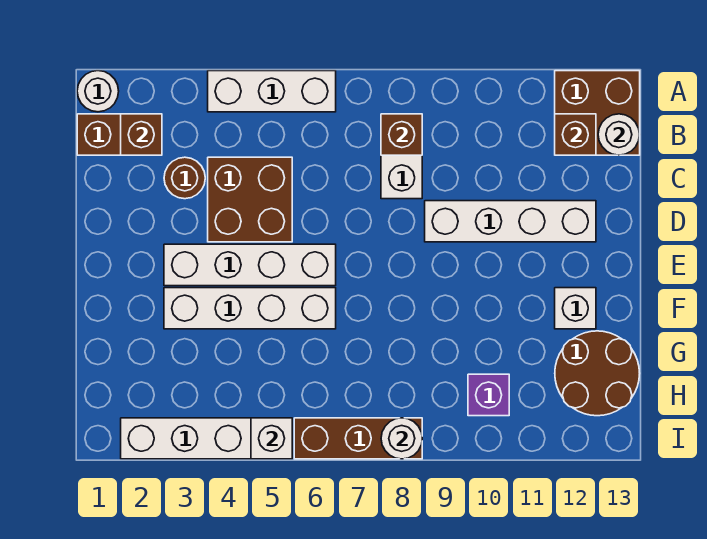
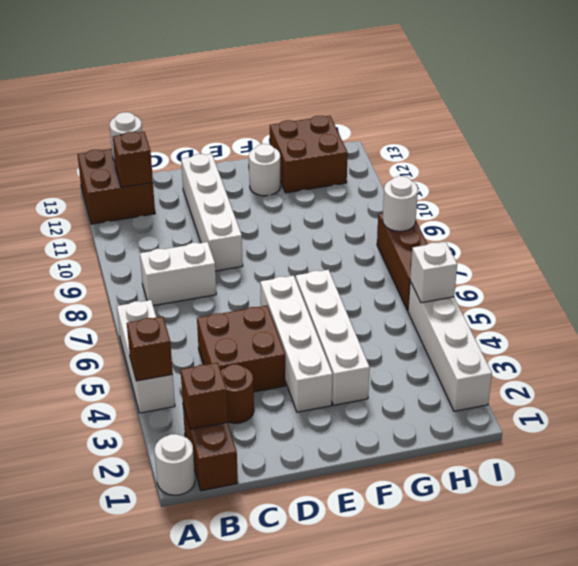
brown brick B8 level 2 -> brown brick A4 level 2
white brick F12 level 1 -> white round brick F12 level 1
brown round brick G12:H13 level 1 -> brown brick G12:H13 level 1
purple brick H10 level 1 -> none

